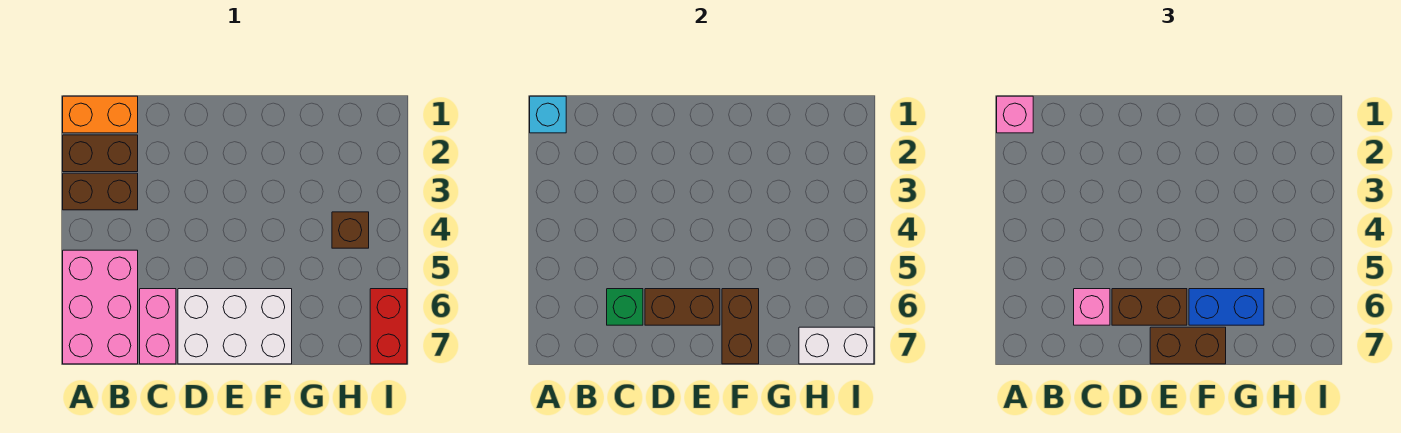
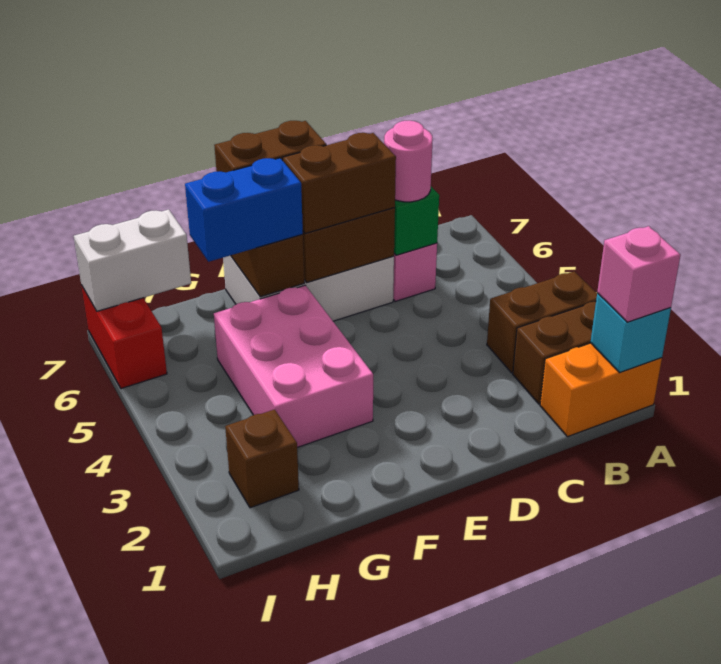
pink brick A5:B7 level 1 -> pink brick F3:G5 level 1
pink brick C6 level 3 -> pink round brick C6 level 3
brown brick H4 level 1 -> brown brick H2 level 1

